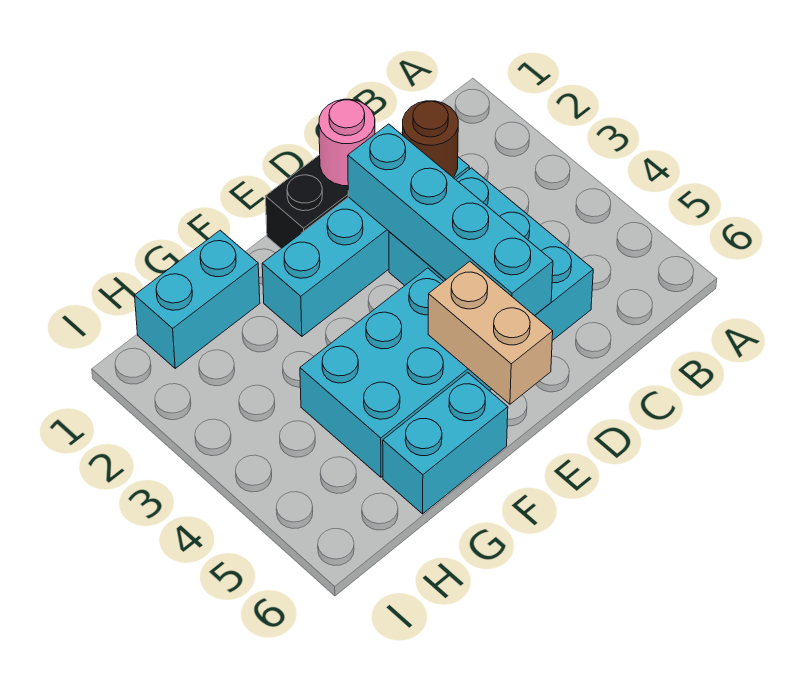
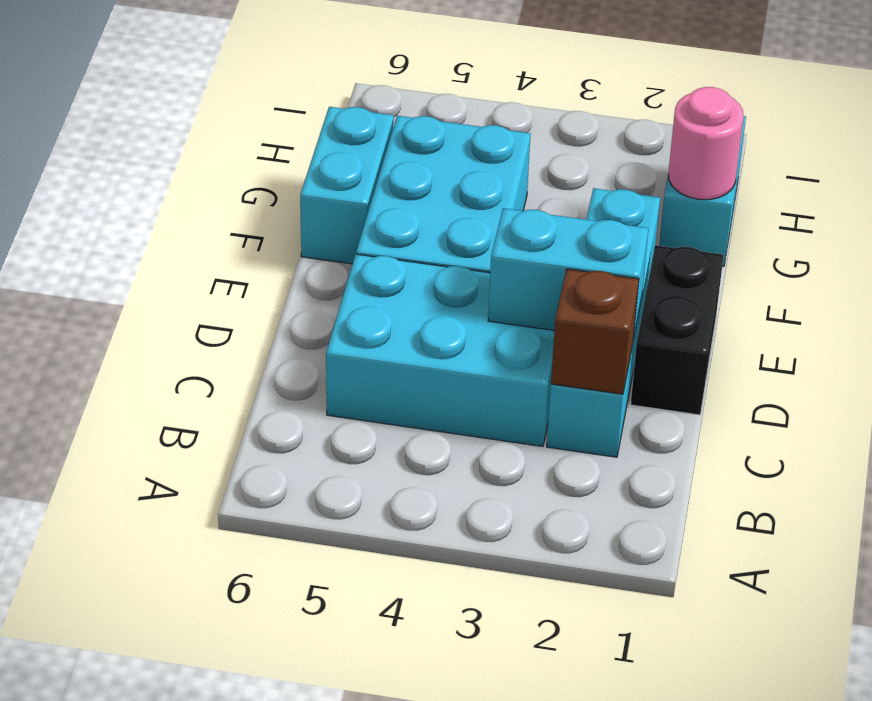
brown round brick C2 level 2 -> brown brick C2 level 2
pink round brick D1 level 2 -> pink round brick G1 level 2
cyan brick D2:D5 level 2 -> cyan brick D2:D3 level 2
tan brick E5:E6 level 2 -> none

